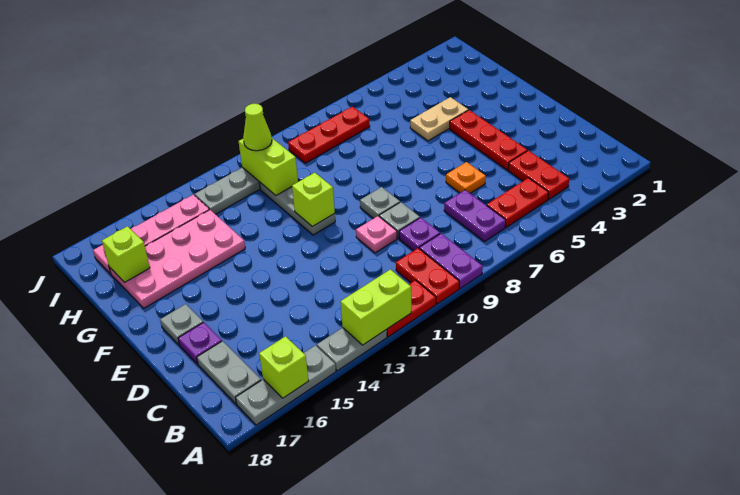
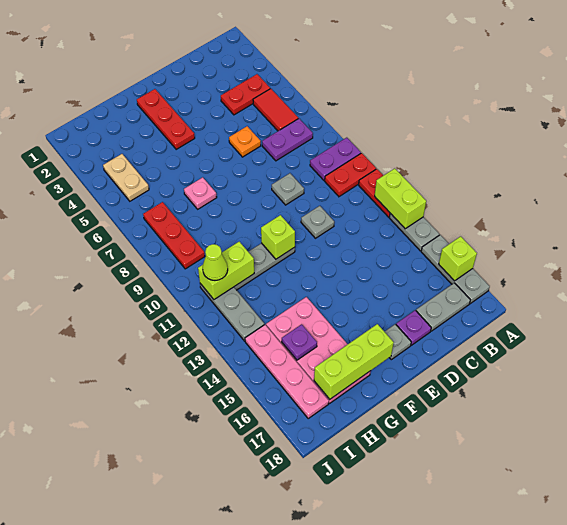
red plate B5:B6 level 1 -> red tile B5:B6 level 1
purple plate C9 level 1 -> purple plate H15 level 2
red plate D4:F4 level 1 -> red plate F2:F4 level 1
pink plate D10 level 1 -> pink plate G7 level 1
grey plate E9 level 1 -> grey plate D11 level 1
tan plate G4:G5 level 1 -> tan plate I4:I5 level 1
lime brick H17 level 2 -> lime brick F17:H17 level 2

